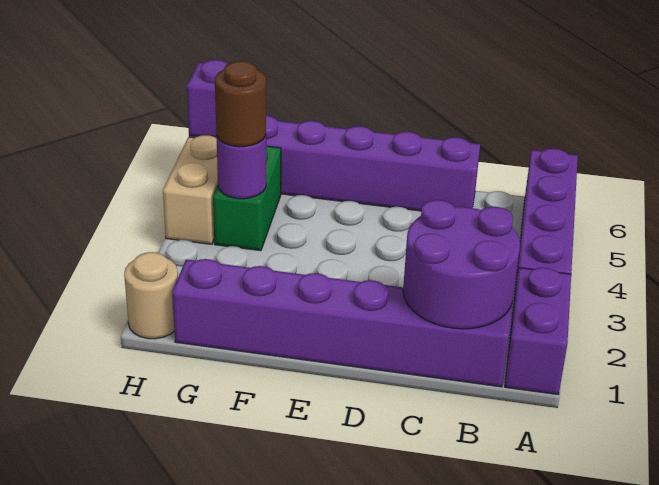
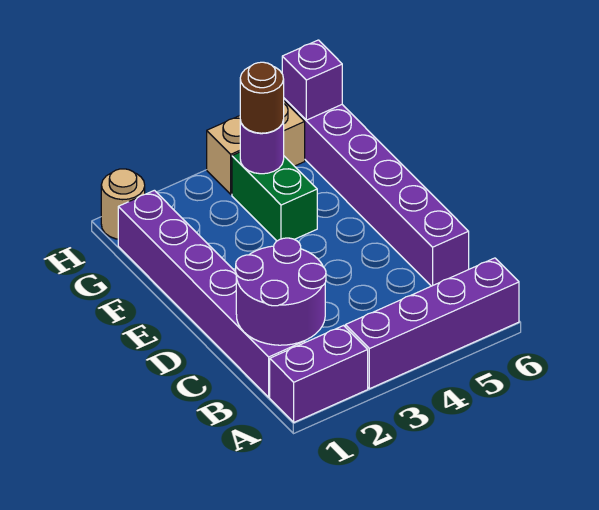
green brick G4:G5 level 1 -> green brick F4:G4 level 1

